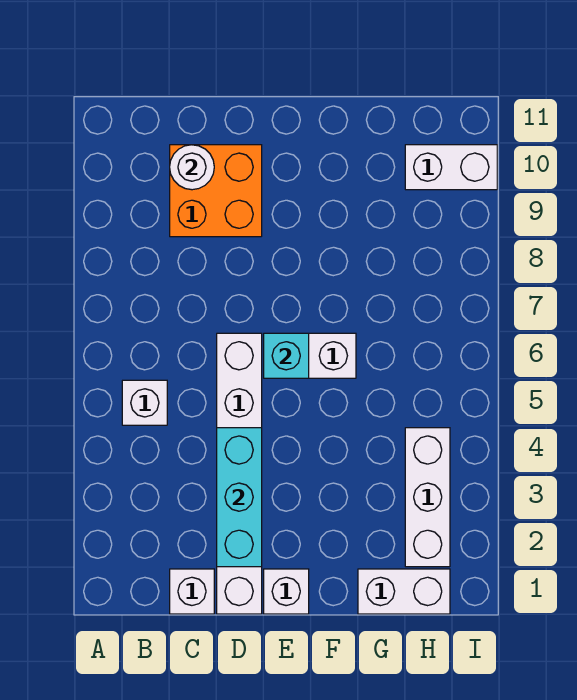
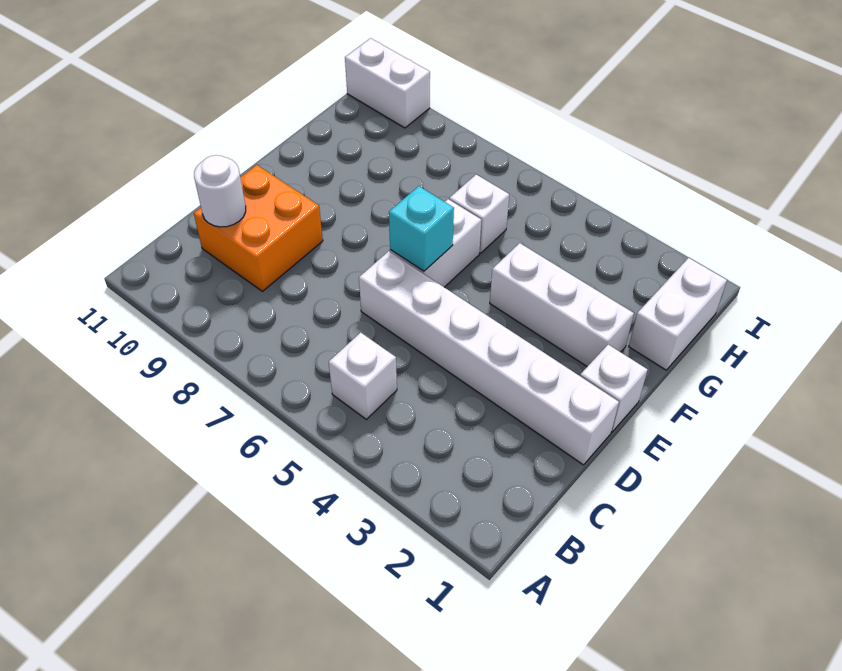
white brick C1 level 1 -> white brick G6 level 1
cyan brick D2:D4 level 2 -> none
white brick H2:H4 level 1 -> white brick F2:F4 level 1
white brick H10:I10 level 1 -> white brick I10:I11 level 1

